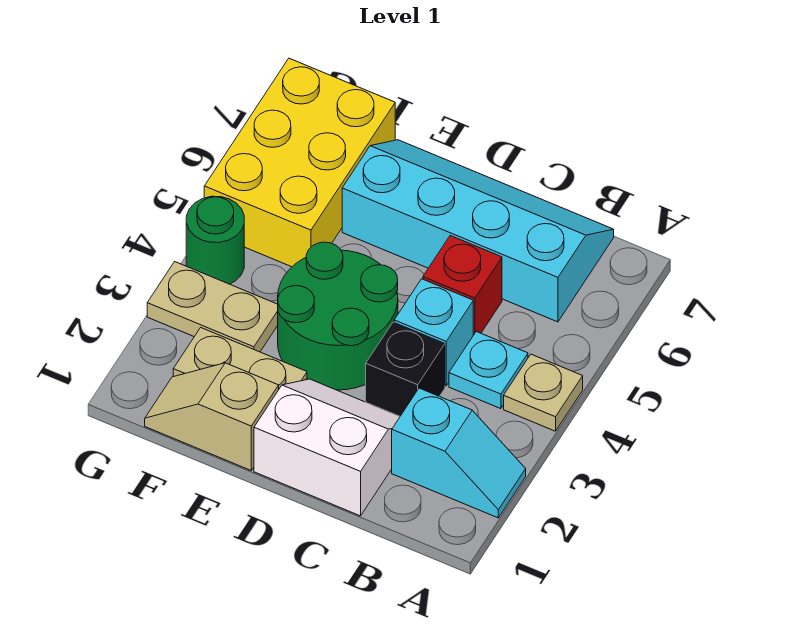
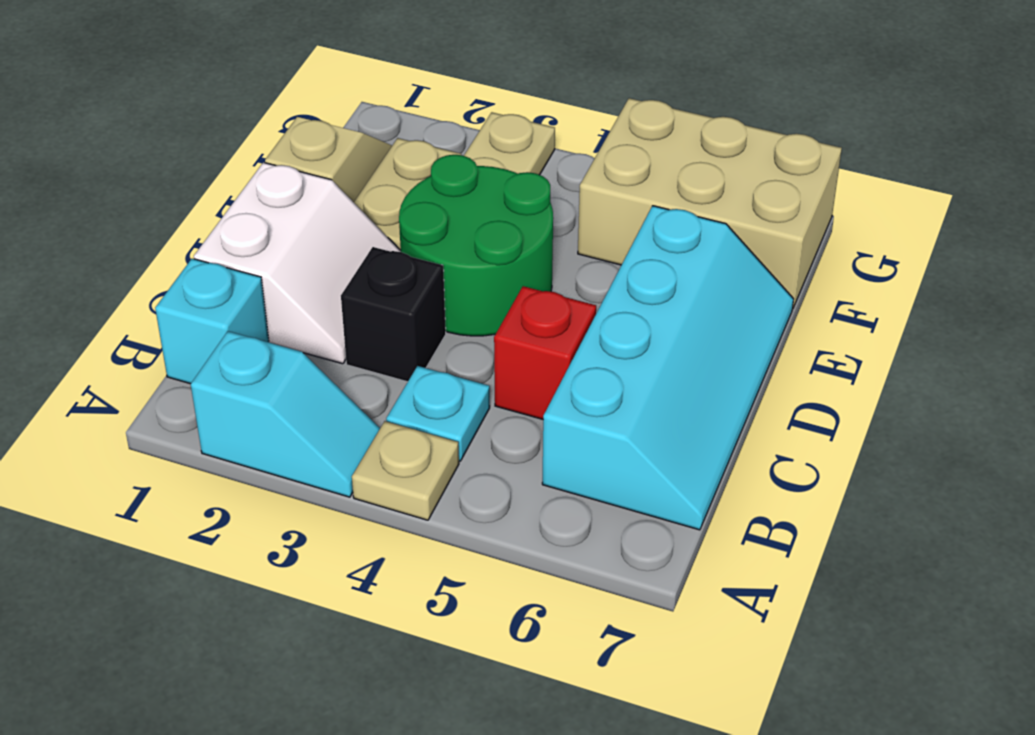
cyan slope A2:B2 level 1 top B -> cyan slope A2:A3 level 1 top 2
cyan brick C4 level 1 -> cyan brick B1 level 1
yellow brick F5:G7 level 1 -> tan brick F5:G7 level 1
green round brick G4 level 1 -> none

